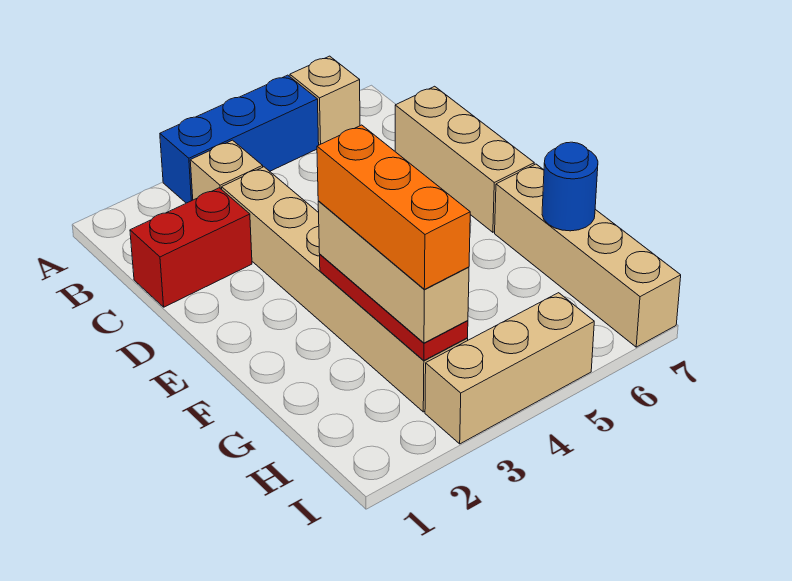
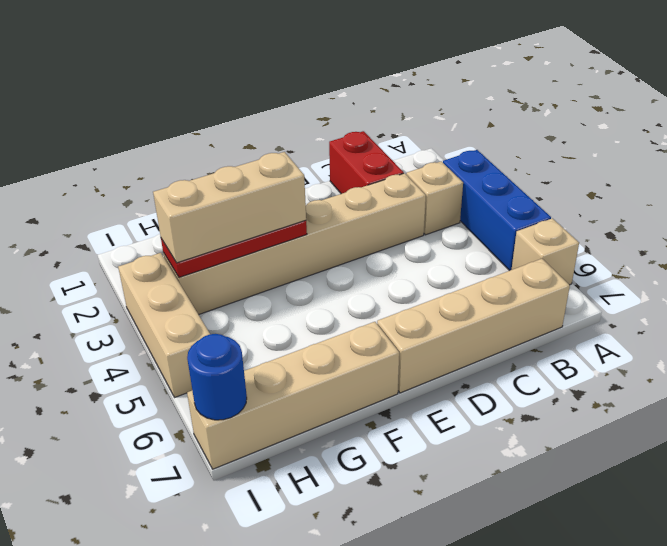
tan brick C7:E7 level 1 -> tan brick B7:E7 level 1
orange brick F3:H3 level 4 -> none
blue round brick G7 level 2 -> blue round brick I7 level 2

